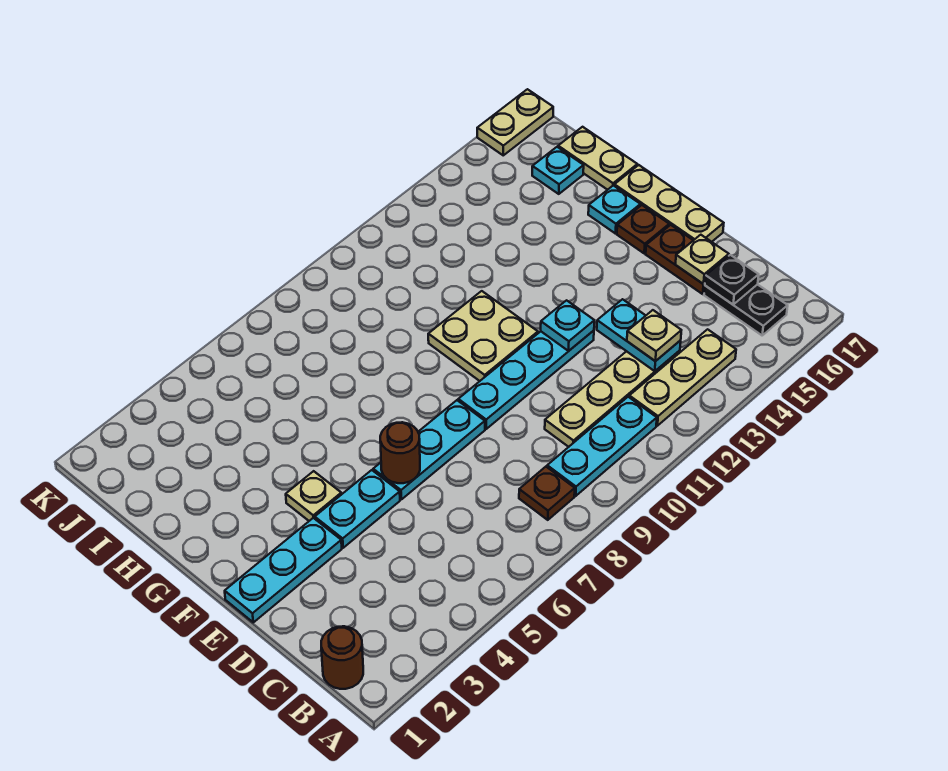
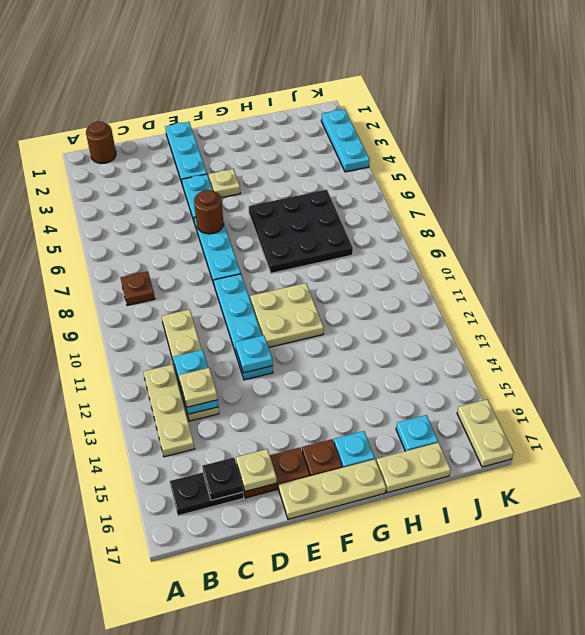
cyan plate B9:B11 level 1 -> cyan plate K2:K4 level 1
cyan plate C13:D13 level 2 -> cyan plate C12:C13 level 2
none -> black plate G6:I8 level 1

